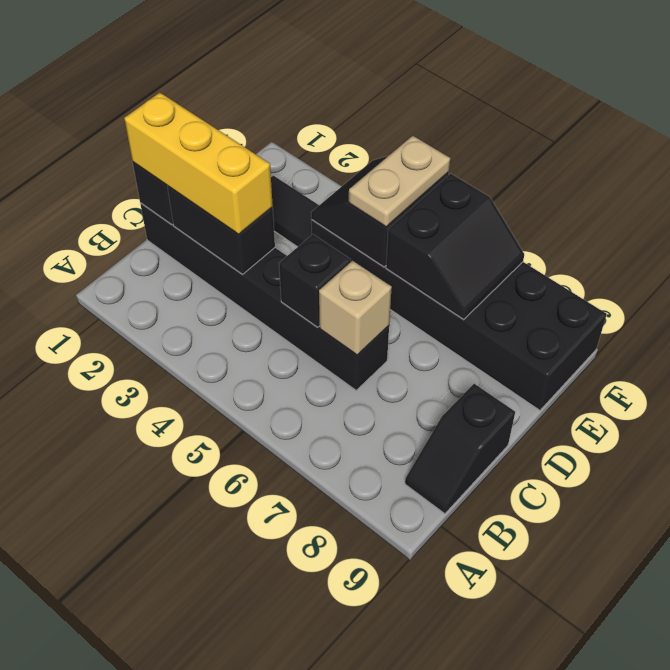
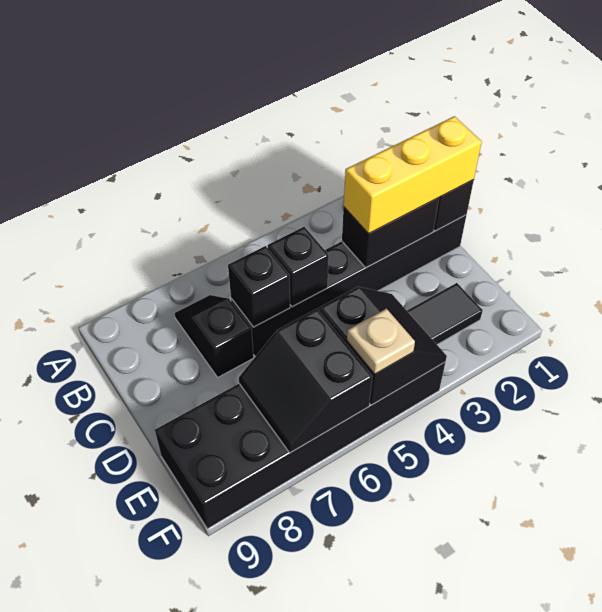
black slope B9:C9 level 1 top C -> black slope B7:C7 level 1 top C
tan brick C6 level 2 -> black brick C6 level 2
tan plate E5:F5 level 3 -> tan plate F5 level 3

